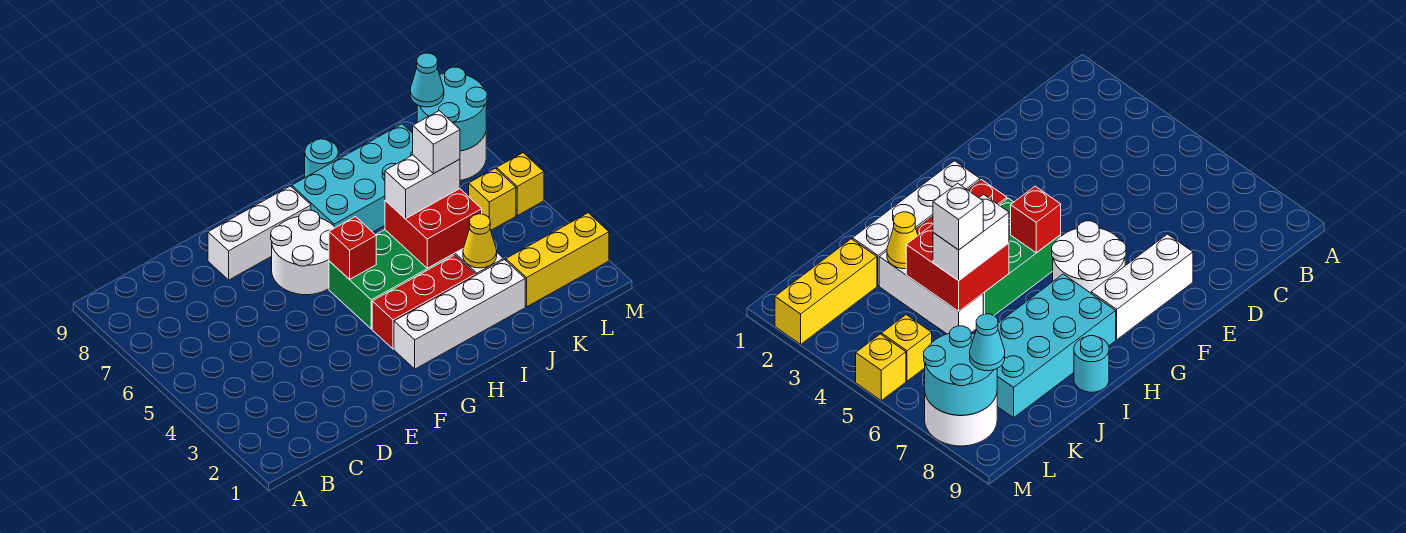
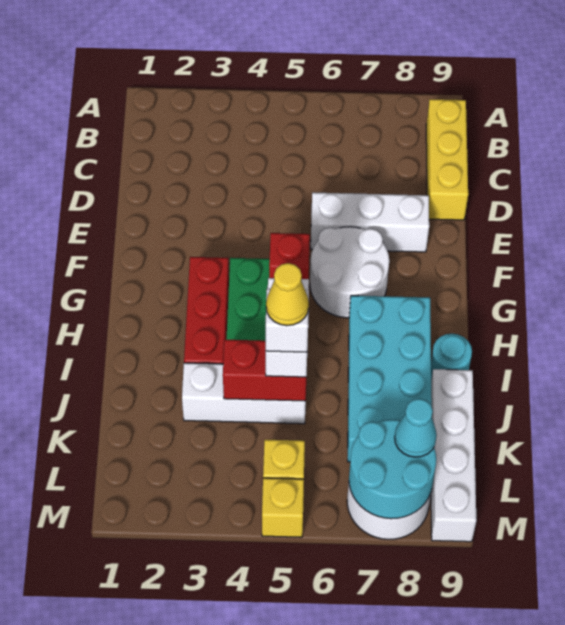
white brick E8:G8 level 1 -> white brick E6:E8 level 1
white brick G2:J2 level 1 -> white brick J9:M9 level 1
red brick I4:J5 level 2 -> red brick J4:J5 level 2
yellow cone J3 level 2 -> yellow cone J5 level 5
yellow brick K2:M2 level 1 -> yellow brick B9:D9 level 1

